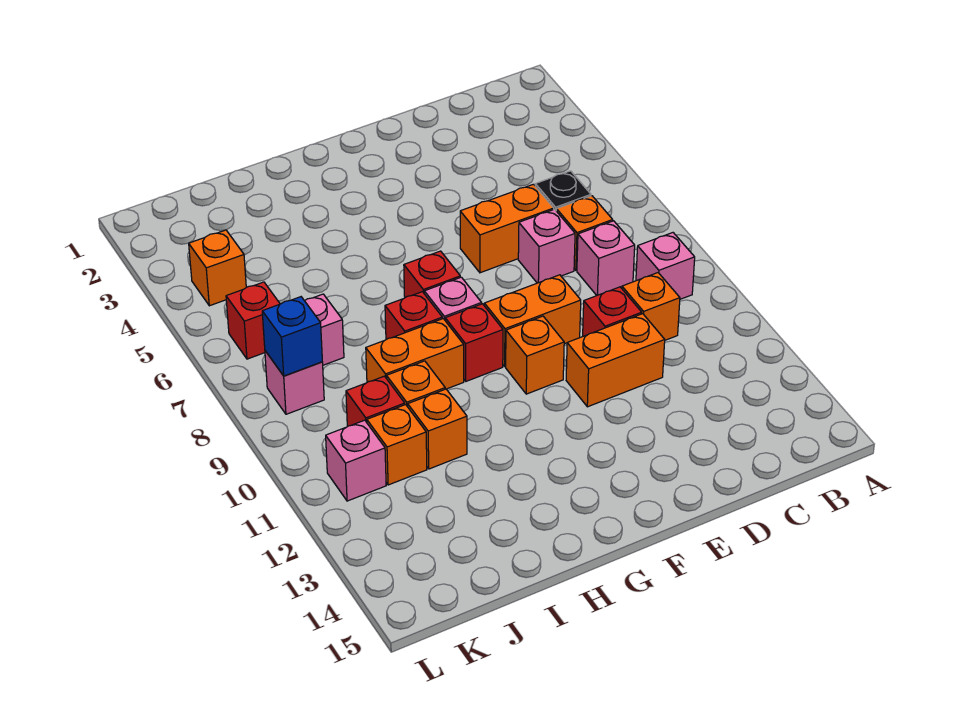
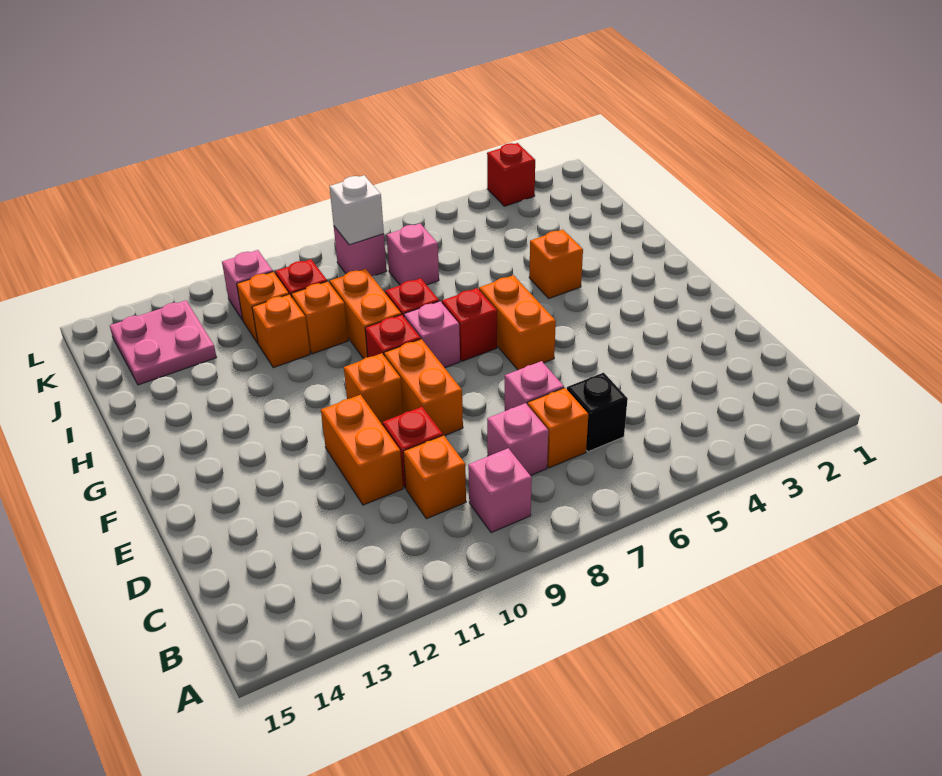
orange brick D6:E6 level 1 -> orange brick F6:G6 level 1
none -> pink plate J13:K14 level 1
orange brick K4 level 1 -> orange brick H4 level 1
red brick K6 level 1 -> red brick L3 level 1
blue brick K8 level 2 -> white brick K8 level 2

